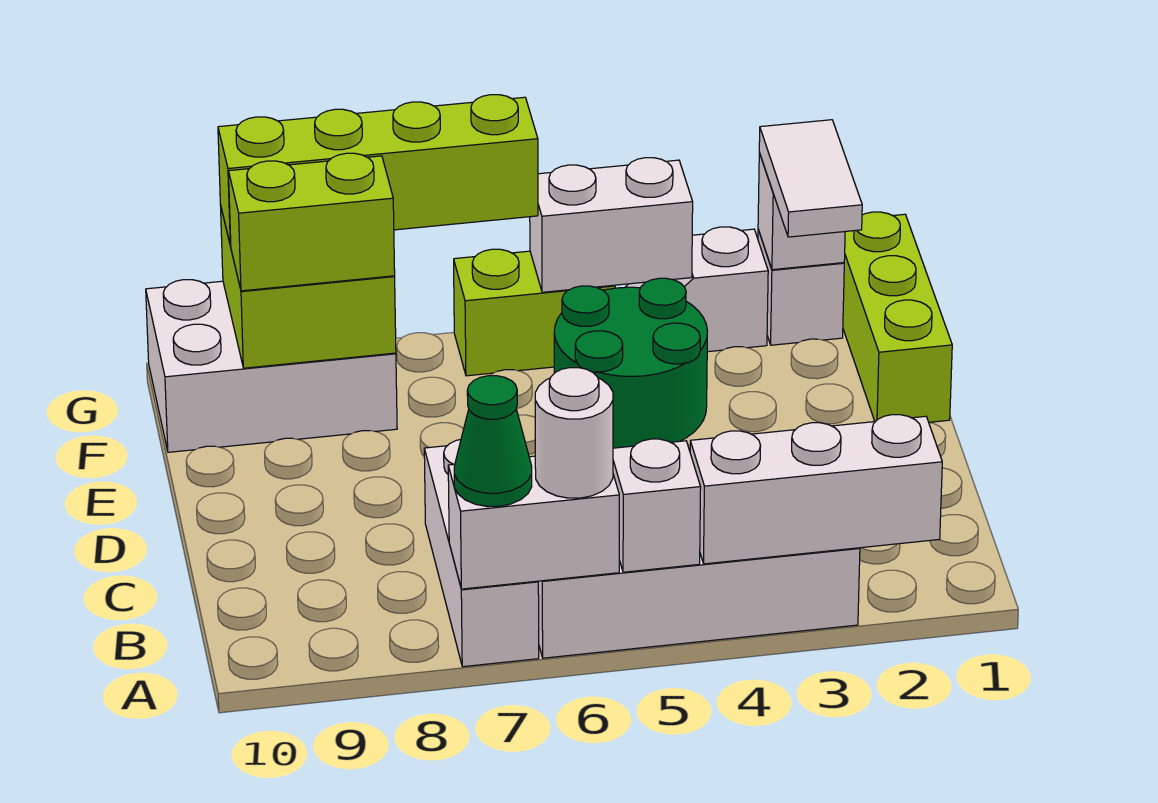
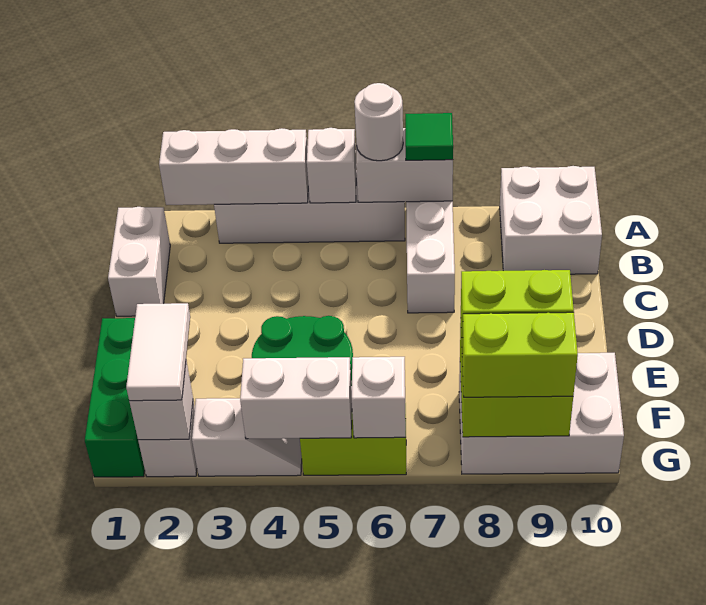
green cone A7 level 3 -> green tile A7 level 3
none -> white brick A9:B10 level 1
none -> white brick B1:C1 level 1
lime brick E1:G1 level 1 -> green brick E1:G1 level 1
none -> white brick G6 level 2
lime brick G6:G9 level 3 -> lime brick G8:G9 level 3

